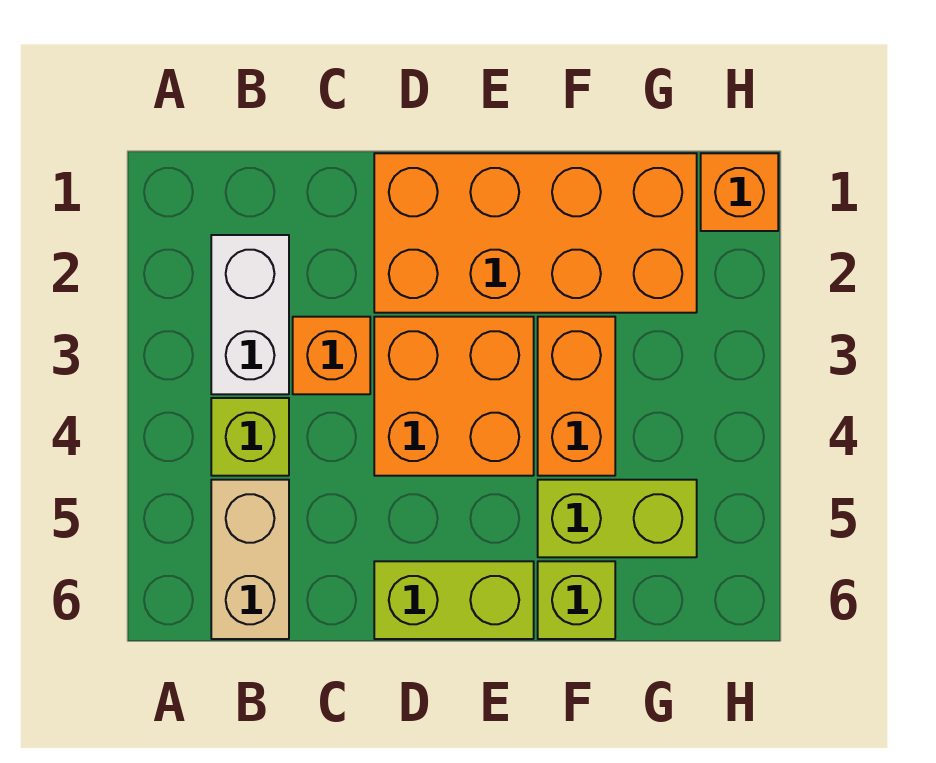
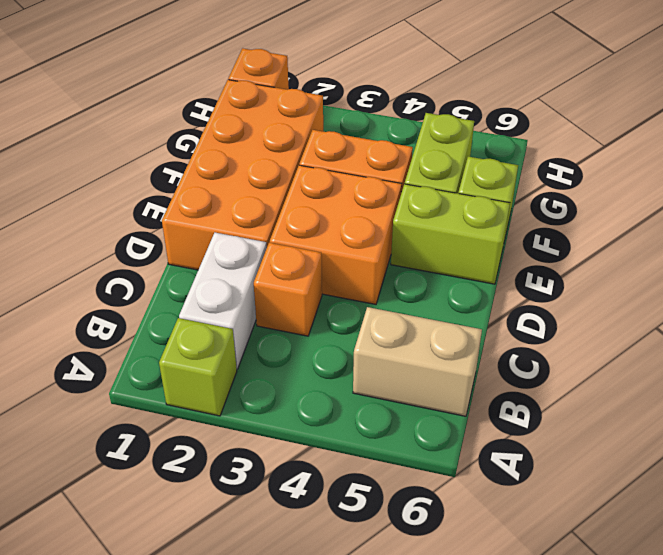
white brick B2:B3 level 1 -> white brick B2:C2 level 1
lime brick B4 level 1 -> lime brick A2 level 1
lime brick D6:E6 level 1 -> lime brick E5:E6 level 1

